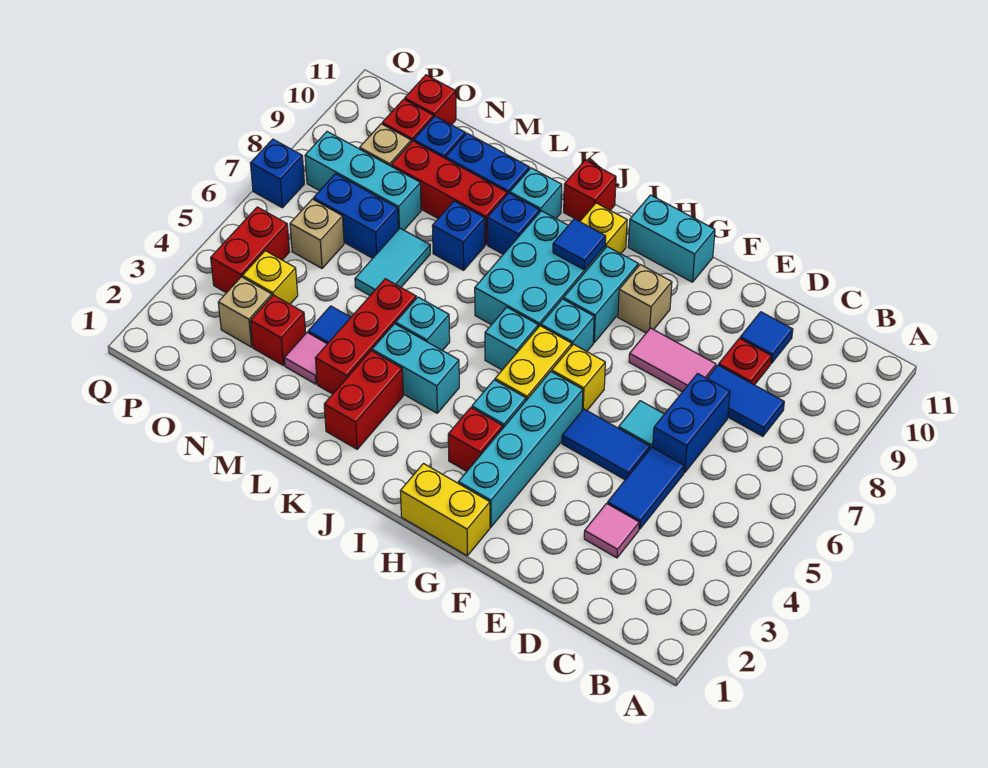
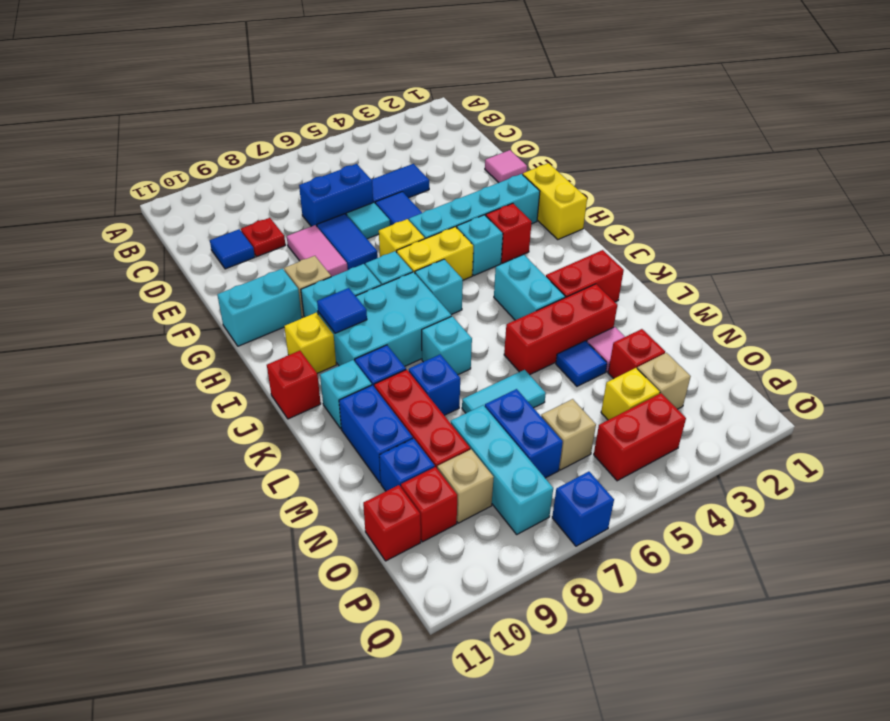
blue tile C8:D8 level 1 -> blue tile E7:F7 level 1
pink tile D3 level 1 -> pink tile E1 level 1
cyan brick G11:H11 level 1 -> cyan brick G10:G11 level 1
cyan brick K5 level 1 -> cyan brick K7 level 1

